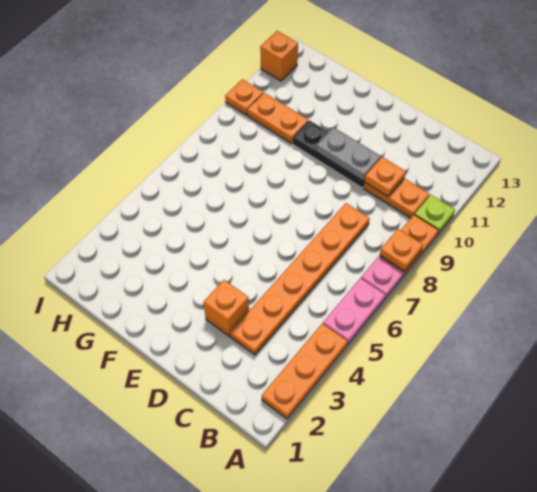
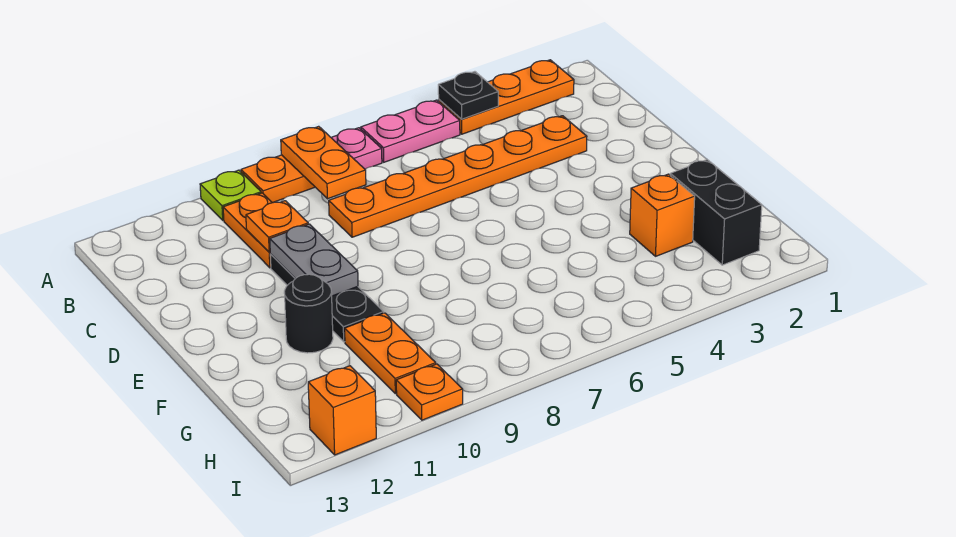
none -> black plate A4 level 2
orange plate A8 level 2 -> orange plate A8:B8 level 2
orange brick D3 level 1 -> orange brick G3 level 1
none -> black round brick F11 level 1
none -> black brick G2:H2 level 1

